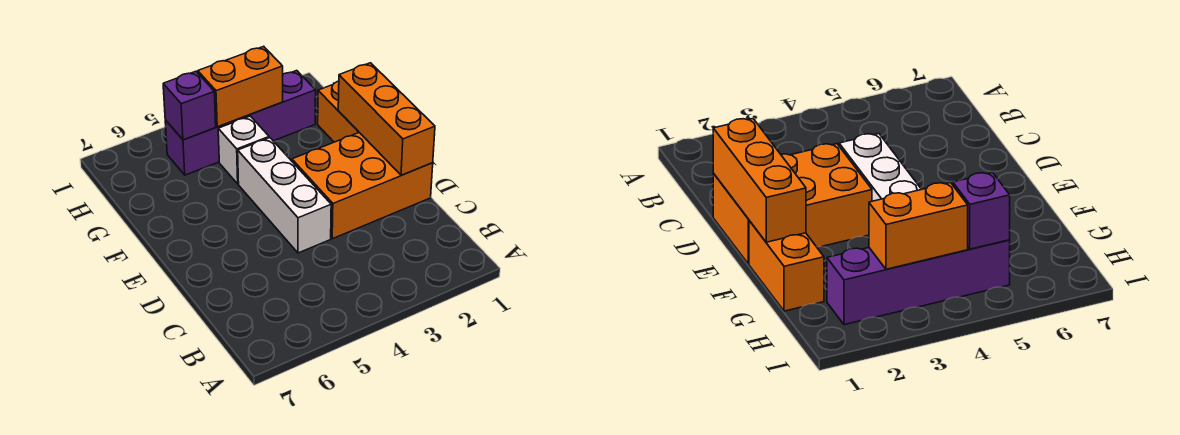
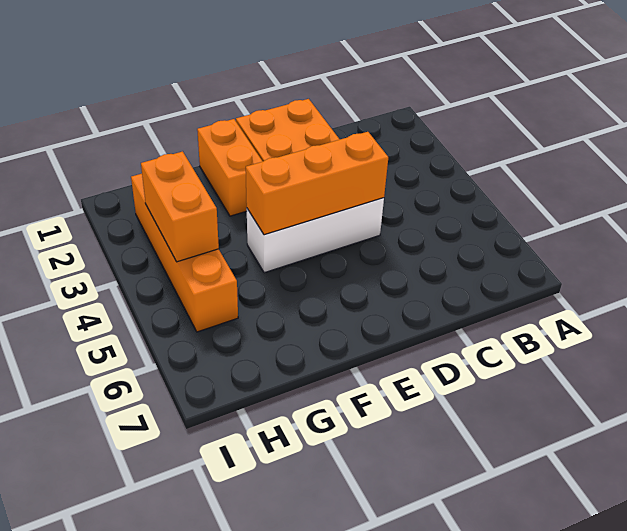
orange brick D1:F1 level 2 -> orange brick D4:F4 level 2
orange brick F1:G1 level 1 -> orange brick F1:F2 level 1
white brick G4 level 1 -> none
purple brick H2:H5 level 1 -> orange brick H2:H5 level 1
purple brick H5 level 2 -> none

